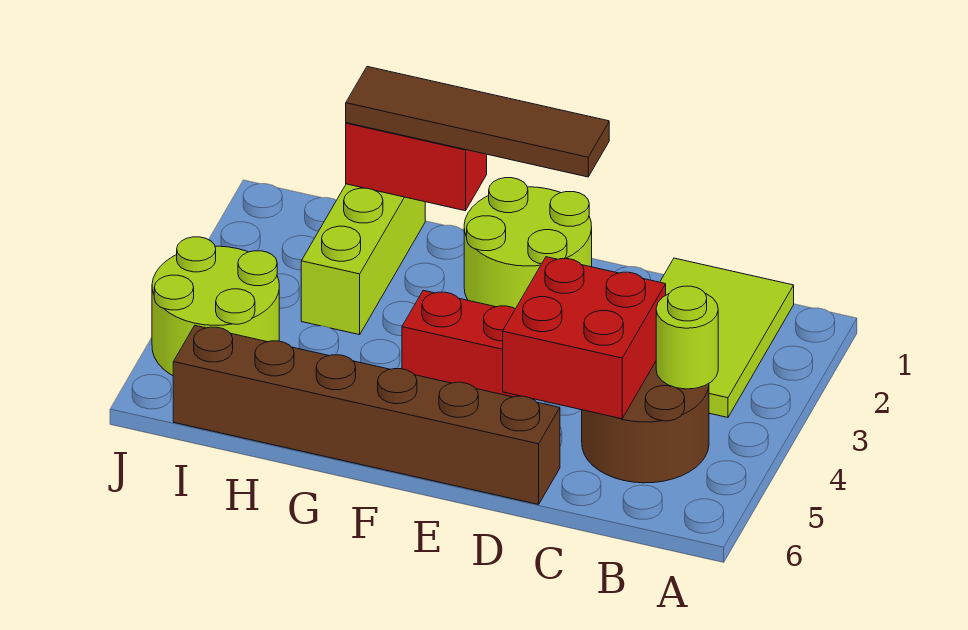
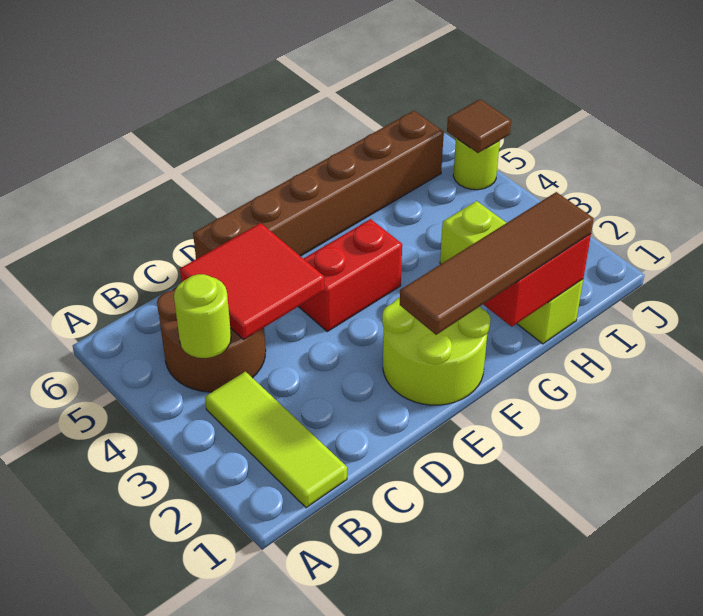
lime tile B1:C3 level 1 -> lime tile B1:B3 level 1
red brick C4:D5 level 2 -> red tile C4:D5 level 2
lime round brick I4:J5 level 1 -> lime round brick J5 level 1
none -> brown tile J5 level 2

